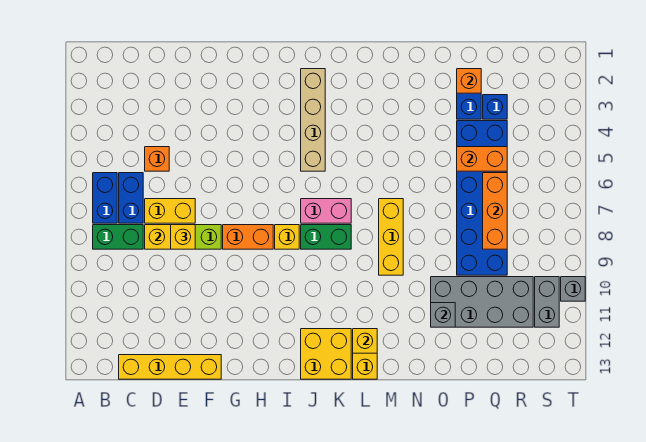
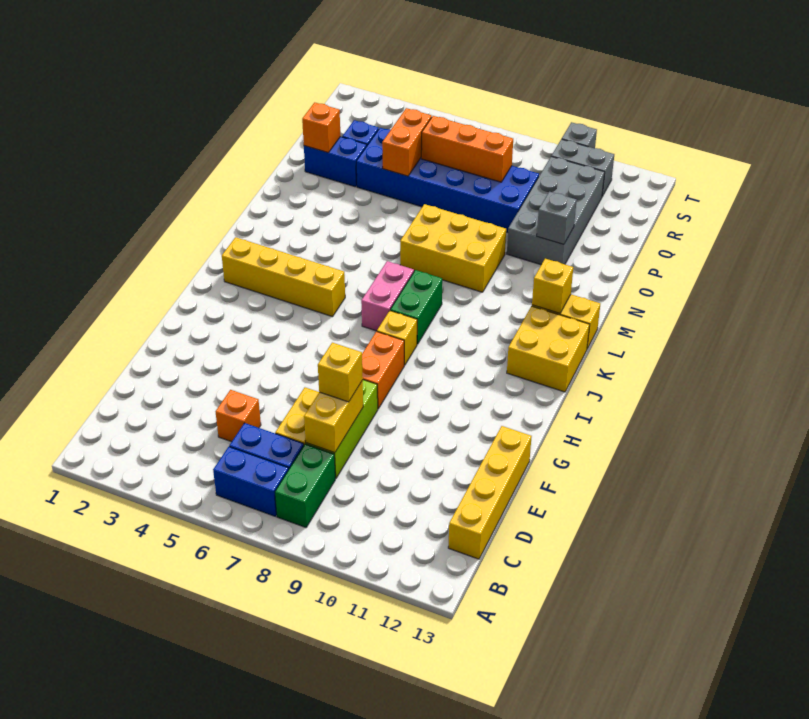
tan brick J2:J5 level 1 -> yellow brick J2:J5 level 1
yellow brick M7:M9 level 1 -> yellow brick M7:N9 level 1

